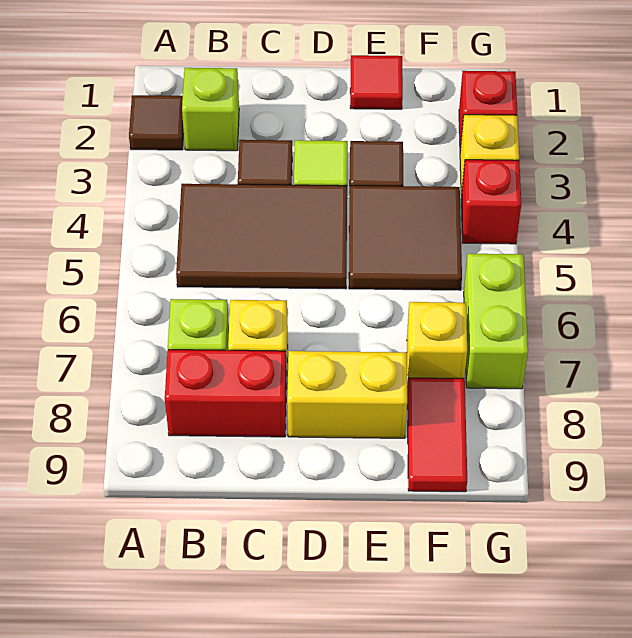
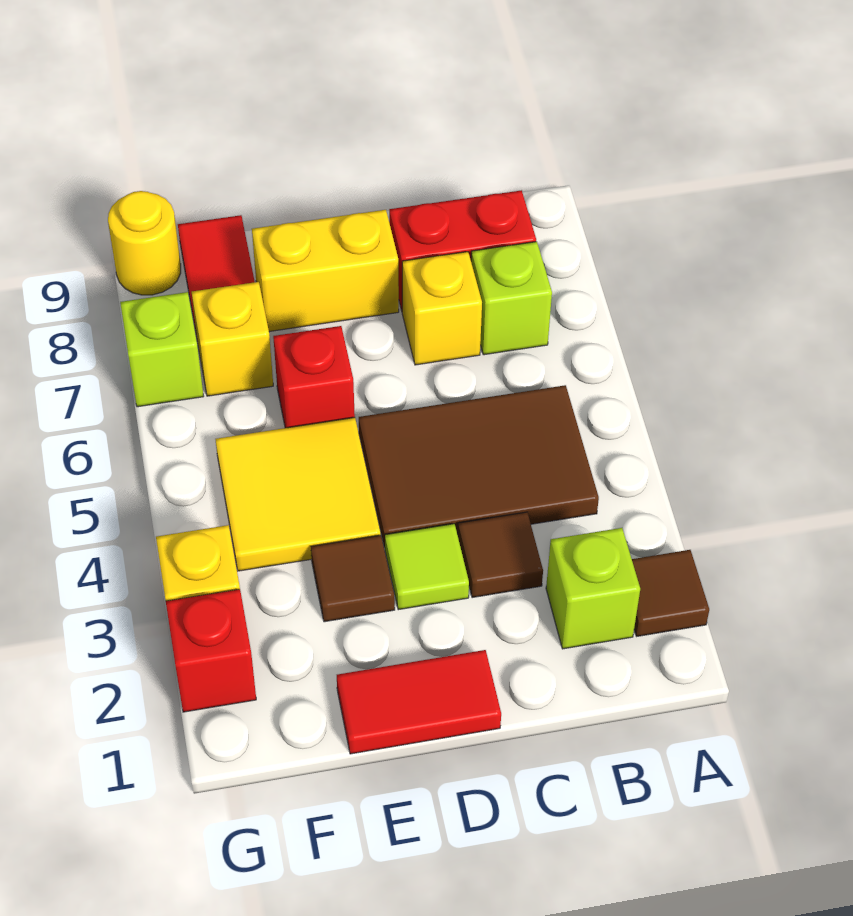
red tile E1 level 1 -> red tile D1:E1 level 1
brown tile E4:F5 level 1 -> yellow tile E4:F5 level 1
red brick G4 level 1 -> red brick E6 level 1
lime brick G6:G7 level 1 -> lime brick G7 level 1
none -> yellow round brick G9 level 1

